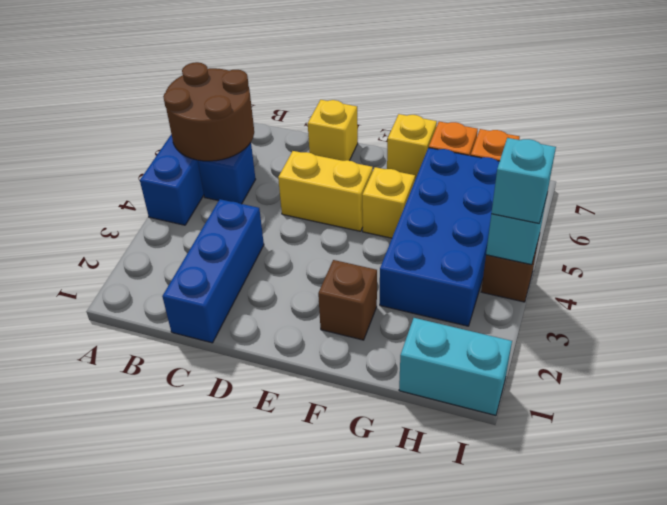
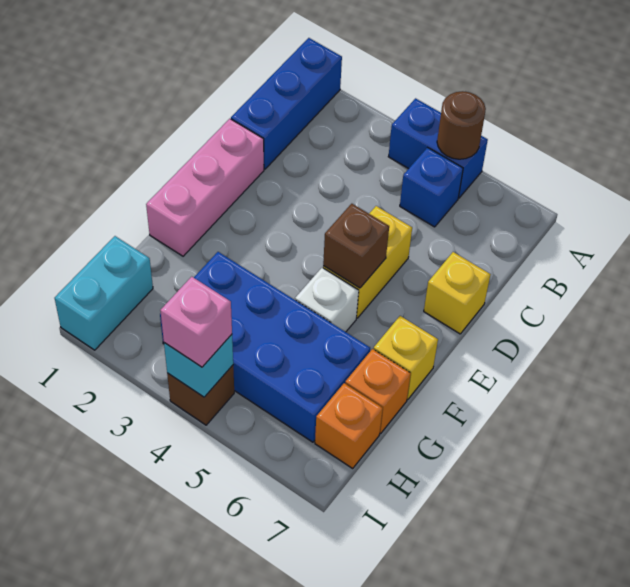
brown round brick A5:B6 level 2 -> brown round brick A5 level 2
blue brick C1:C3 level 1 -> blue brick A1:C1 level 1
none -> pink brick D1:F1 level 1
brown brick F2 level 1 -> brown brick E5 level 2
yellow brick F5 level 1 -> white brick F5 level 1
cyan brick I4 level 3 -> pink brick I4 level 3

